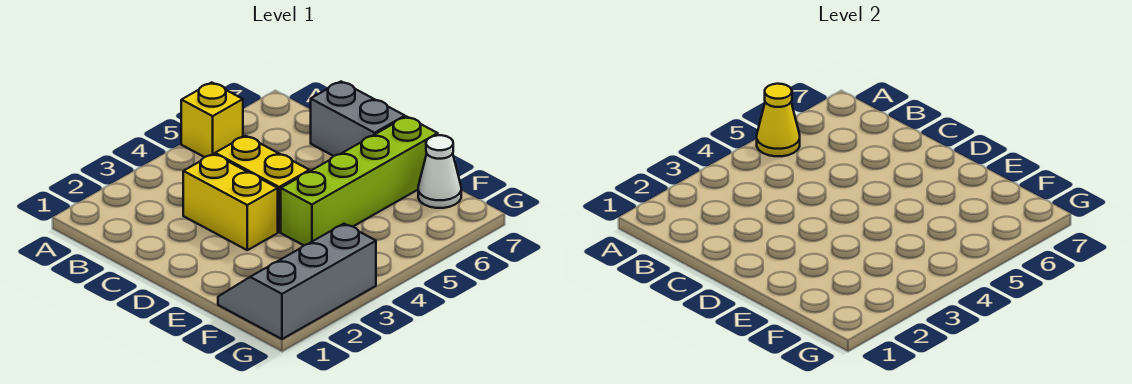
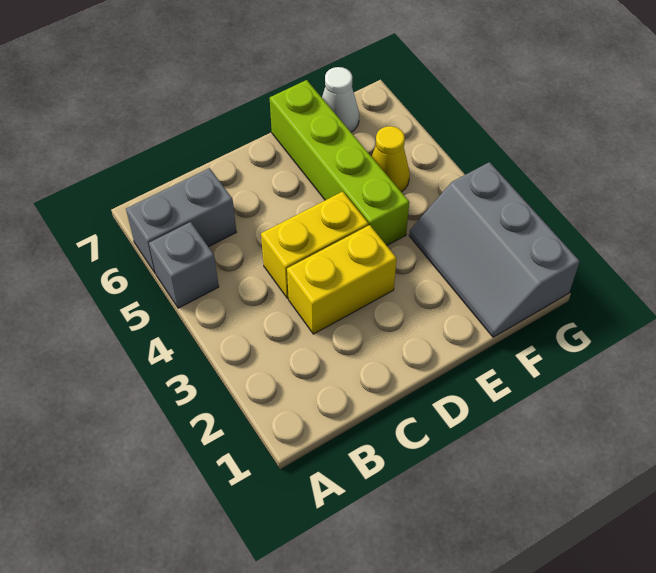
yellow brick A5 level 1 -> grey brick A5 level 1
yellow cone A5 level 2 -> yellow cone F5 level 1
grey brick C7:D7 level 1 -> grey brick A6:B6 level 1

